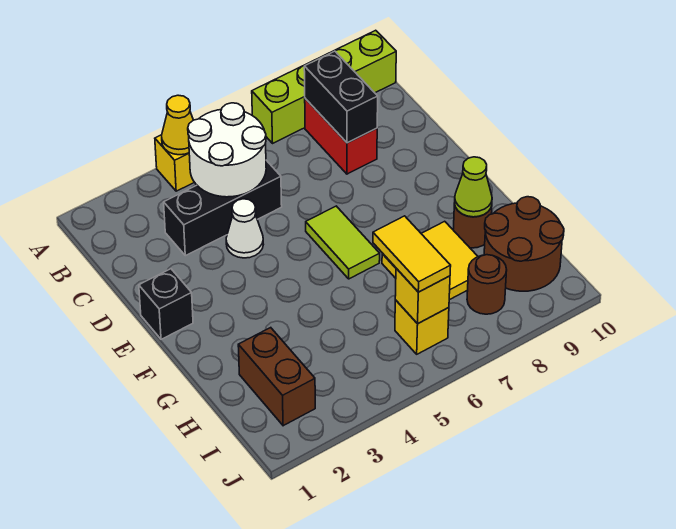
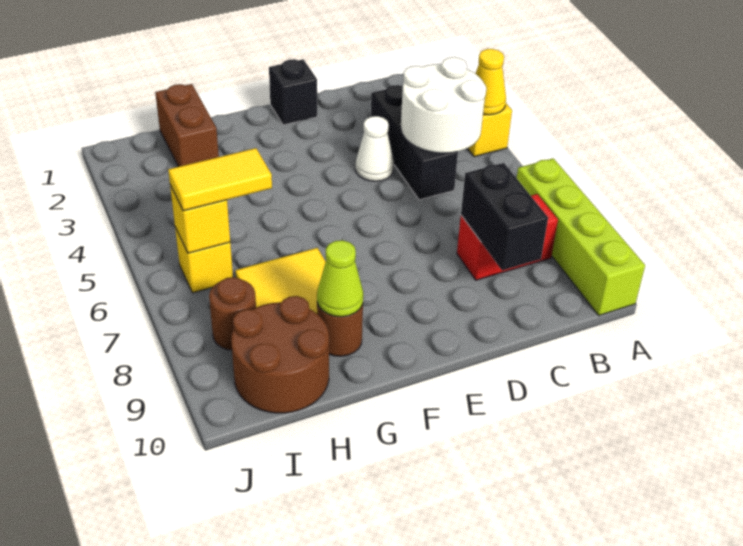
black brick B8:C8 level 2 -> black brick C8:C9 level 2
lime tile E6:F6 level 1 -> none
brown brick H2:I2 level 1 -> brown brick H1:H2 level 1

